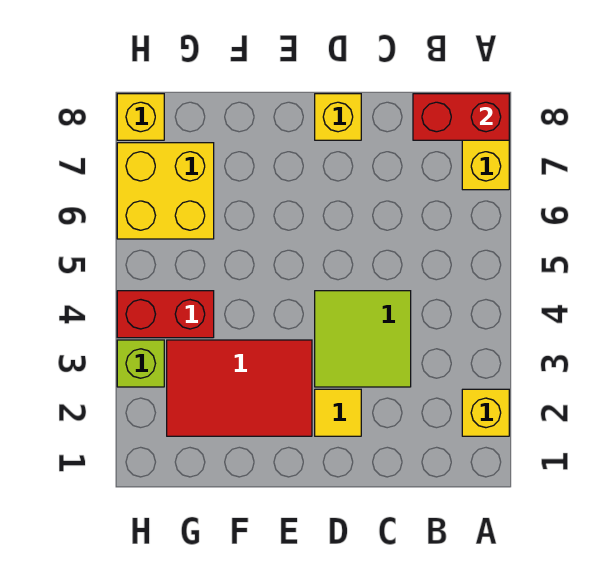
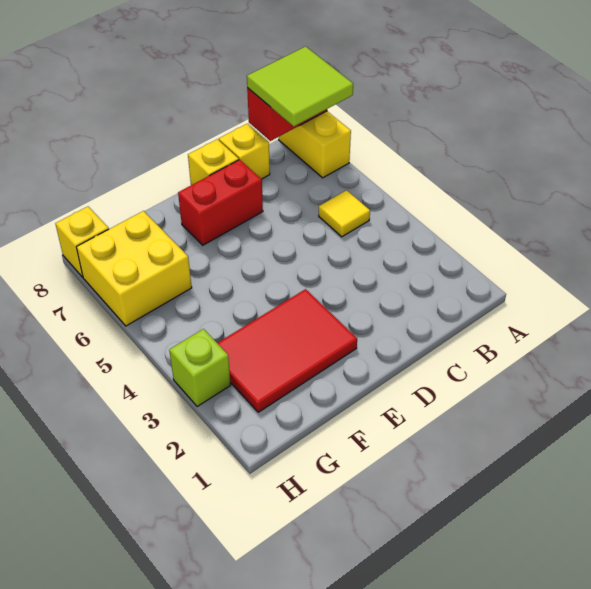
yellow brick A2 level 1 -> yellow brick C8 level 1
lime tile C3:D4 level 1 -> lime tile A7:B8 level 3
yellow tile D2 level 1 -> yellow tile B5 level 1
red brick G4:H4 level 1 -> red brick D7:E7 level 1

